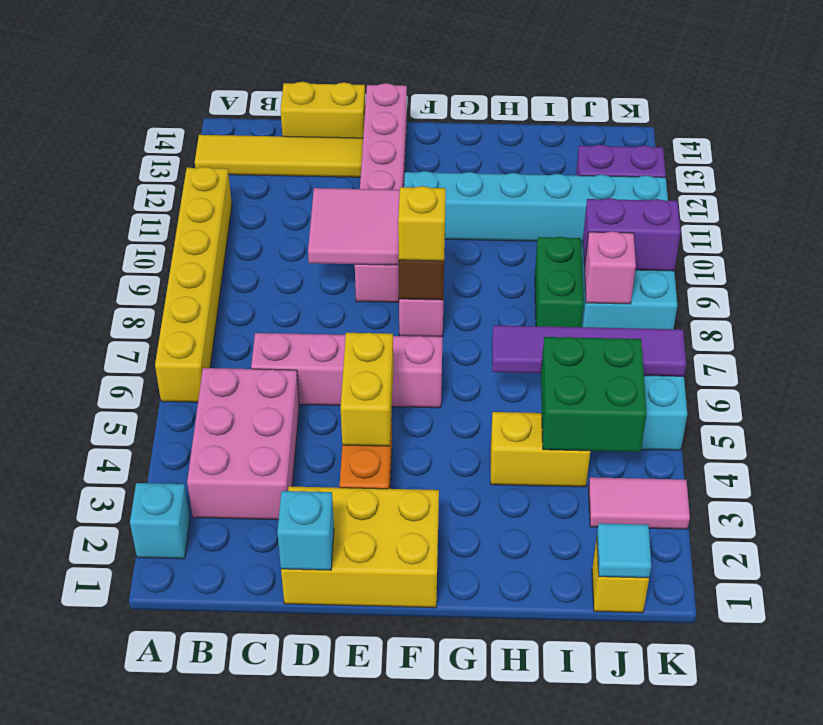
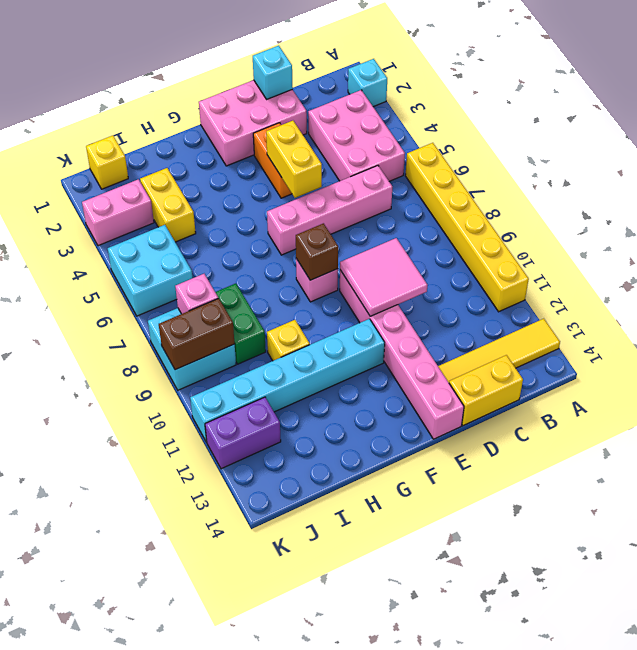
yellow brick D1:F2 level 1 -> pink brick D1:F2 level 1
yellow brick F8 level 3 -> yellow brick H10 level 1
yellow brick H4:I4 level 1 -> yellow brick I3:I4 level 1
purple tile H6:K6 level 2 -> none
green brick I4:J5 level 2 -> none
cyan tile J1 level 2 -> none
pink tile J3:K3 level 1 -> pink brick J3:K3 level 1
purple brick J9:K9 level 2 -> brown brick J9:K9 level 2

